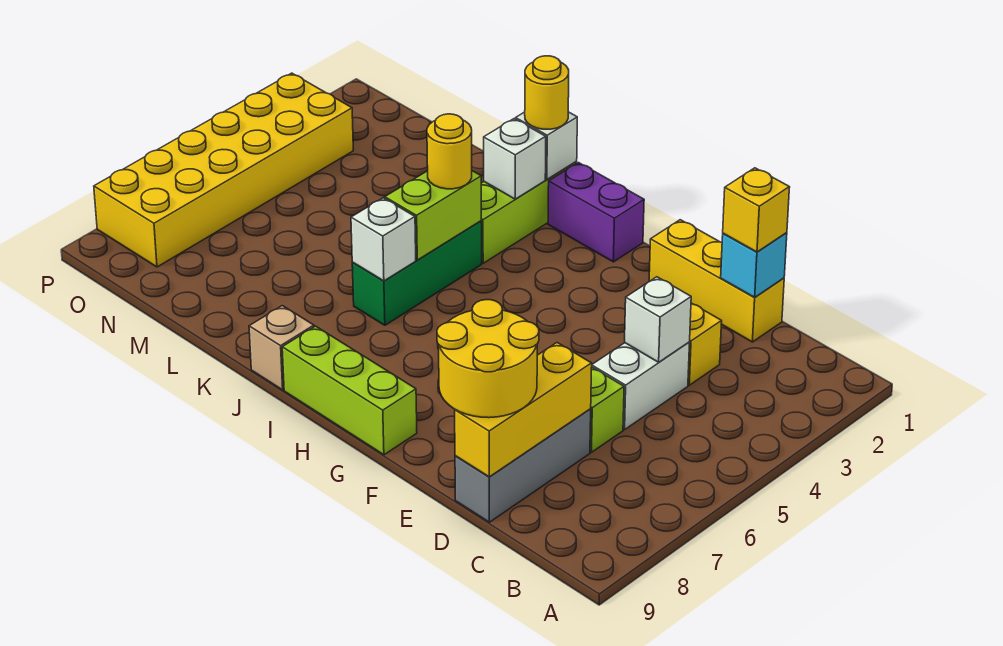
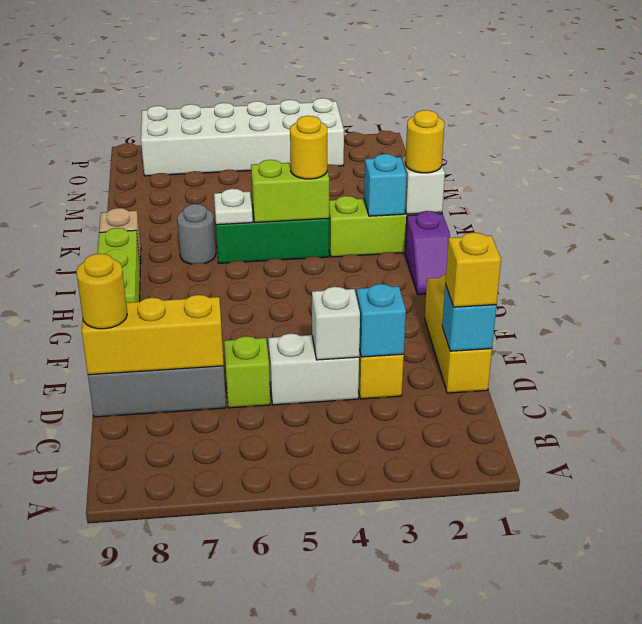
none -> cyan brick D3 level 2
yellow round brick D8:E9 level 3 -> yellow round brick D9 level 3
purple brick H1:I1 level 1 -> purple slope H1:I1 level 1 top I
white brick J2 level 2 -> cyan brick J2 level 2
white brick J6 level 2 -> white plate J6 level 2
none -> grey round brick J7 level 1
yellow brick O3:P8 level 1 -> white brick O3:P8 level 1

